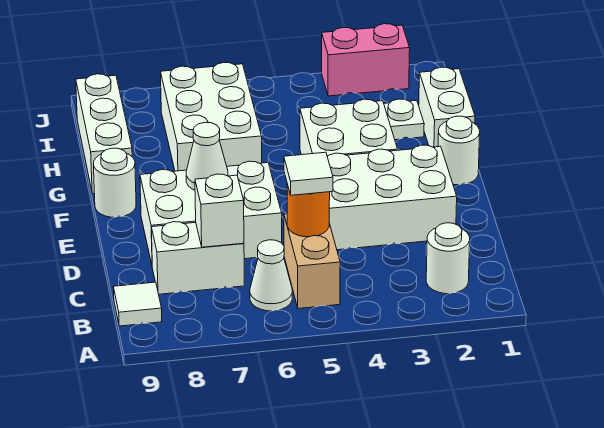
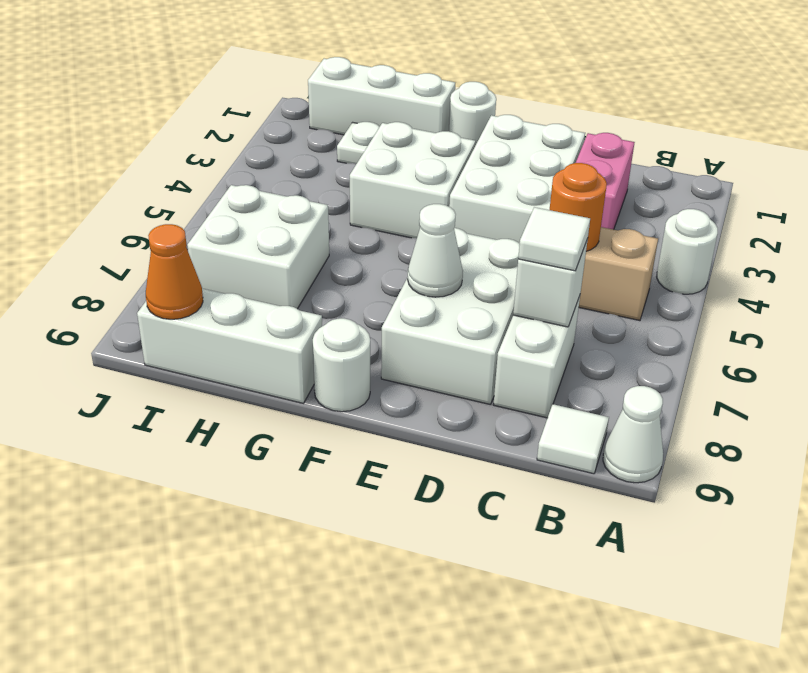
white round brick B2 level 1 -> white round brick A4 level 1
white cone B6 level 1 -> white cone A9 level 1
white tile C5 level 3 -> white tile C7 level 3
white brick G1:H1 level 1 -> white brick G1:I1 level 1
white brick G6:I7 level 1 -> white brick H6:I7 level 1
none -> orange cone I9 level 2
pink brick J2:J3 level 1 -> pink brick C2:C3 level 1

